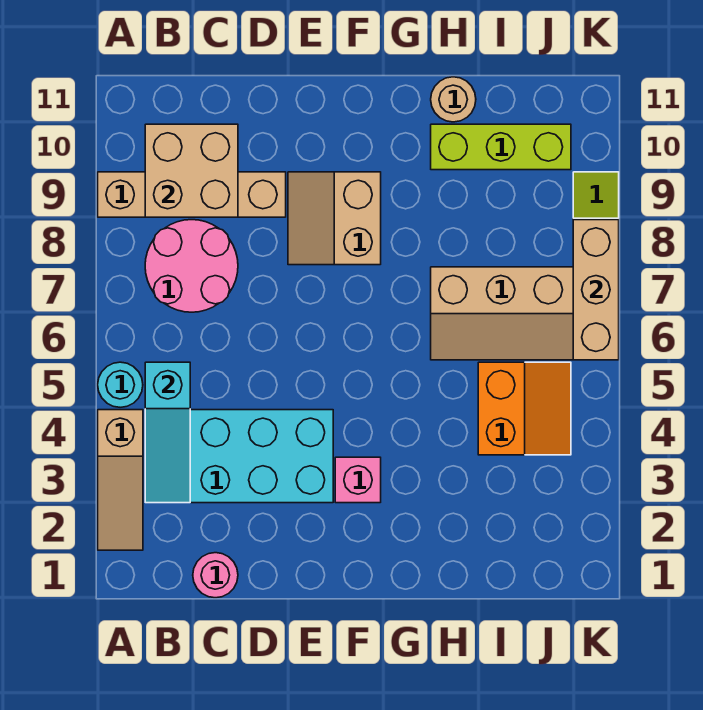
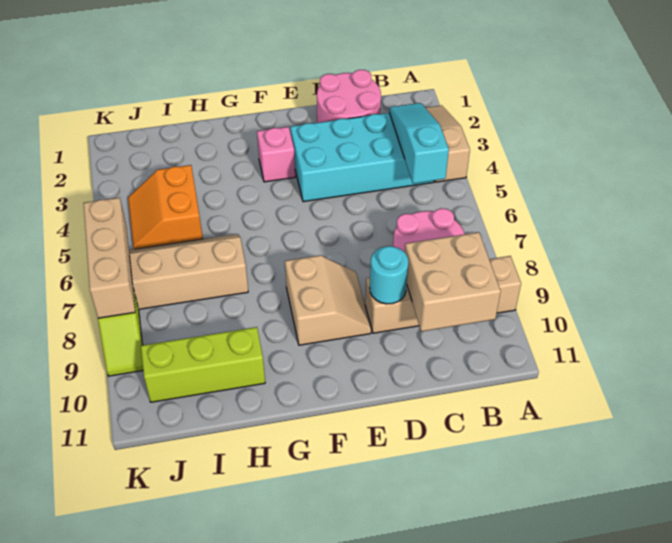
cyan round brick A5 level 1 -> cyan round brick D9 level 2
pink round brick C1 level 1 -> pink round brick C1:D2 level 1
tan round brick H11 level 1 -> none

